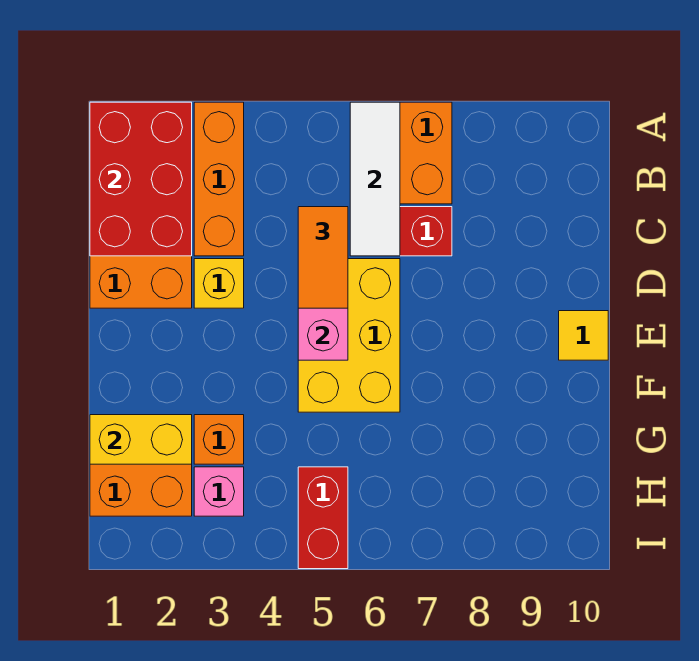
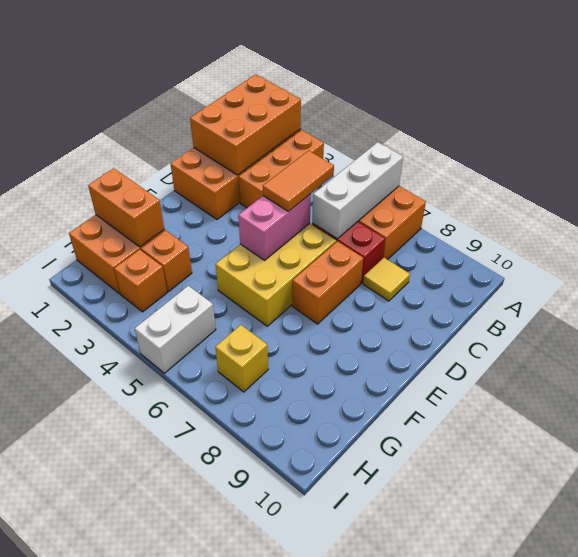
red brick A1:C2 level 2 -> orange brick A1:C2 level 2
white tile A6:C6 level 2 -> white brick A6:C6 level 2
yellow brick D3 level 1 -> yellow brick H7 level 1
none -> orange brick D7:E7 level 1
yellow tile E10 level 1 -> yellow tile C8 level 1
yellow brick G1:G2 level 2 -> orange brick G1:G2 level 2
pink brick H3 level 1 -> orange brick H3 level 1
red brick H5:I5 level 1 -> white brick H5:I5 level 1

